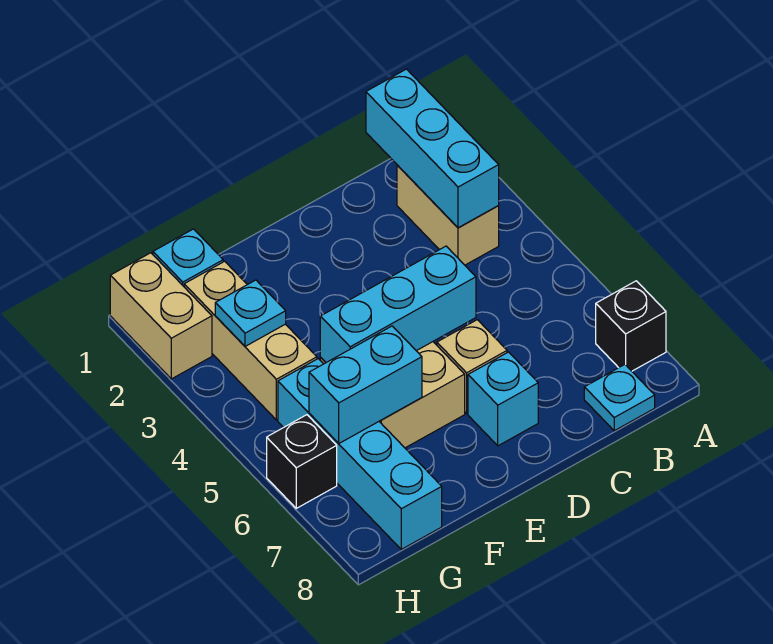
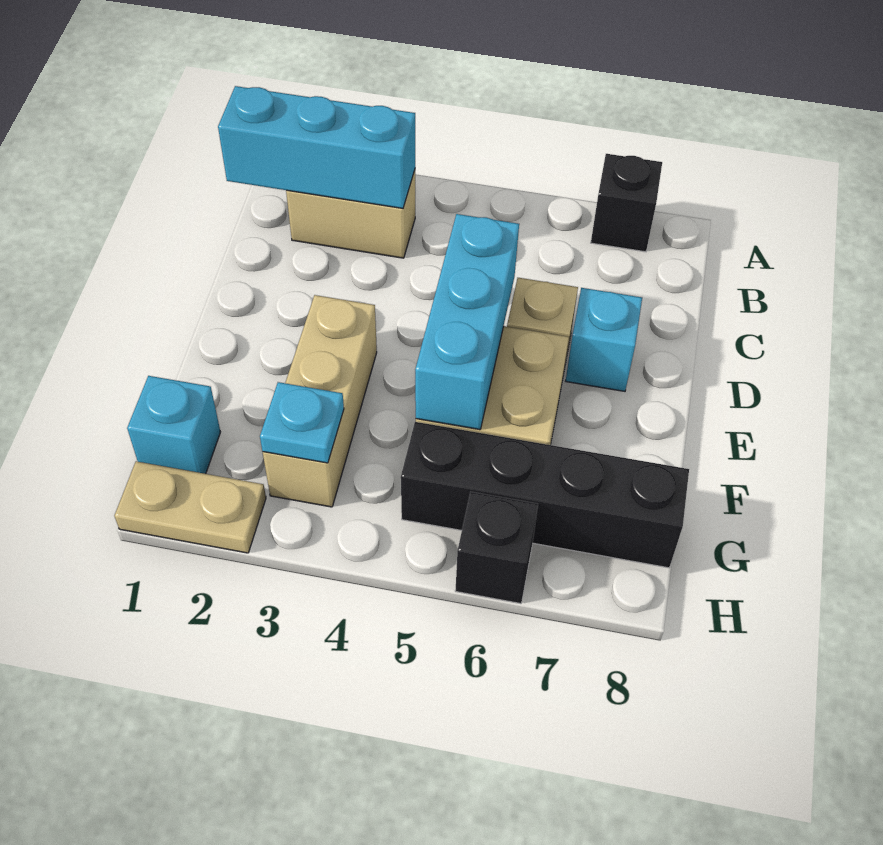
cyan plate B8 level 1 -> none
cyan brick F6:G6 level 2 -> none
tan brick G2:G4 level 1 -> tan brick E3:G3 level 1
cyan brick G5:G8 level 1 -> black brick G5:G8 level 1
tan brick H1:H2 level 1 -> tan plate H1:H2 level 1

